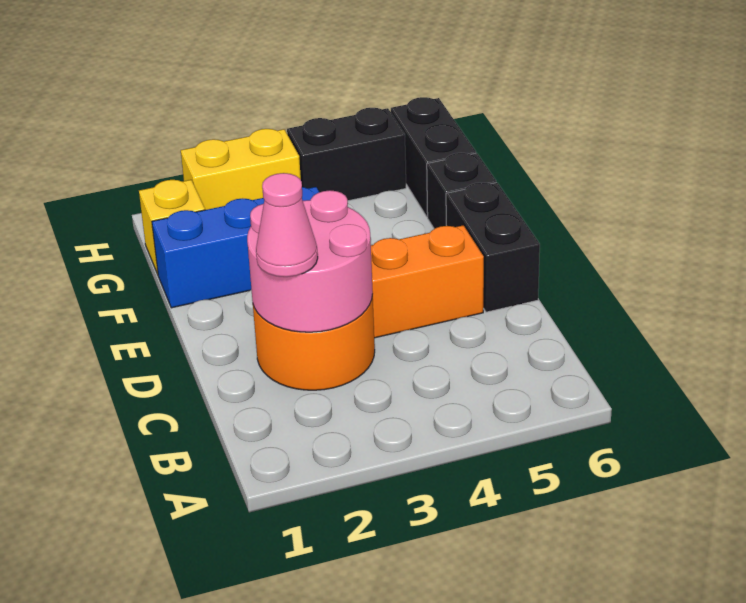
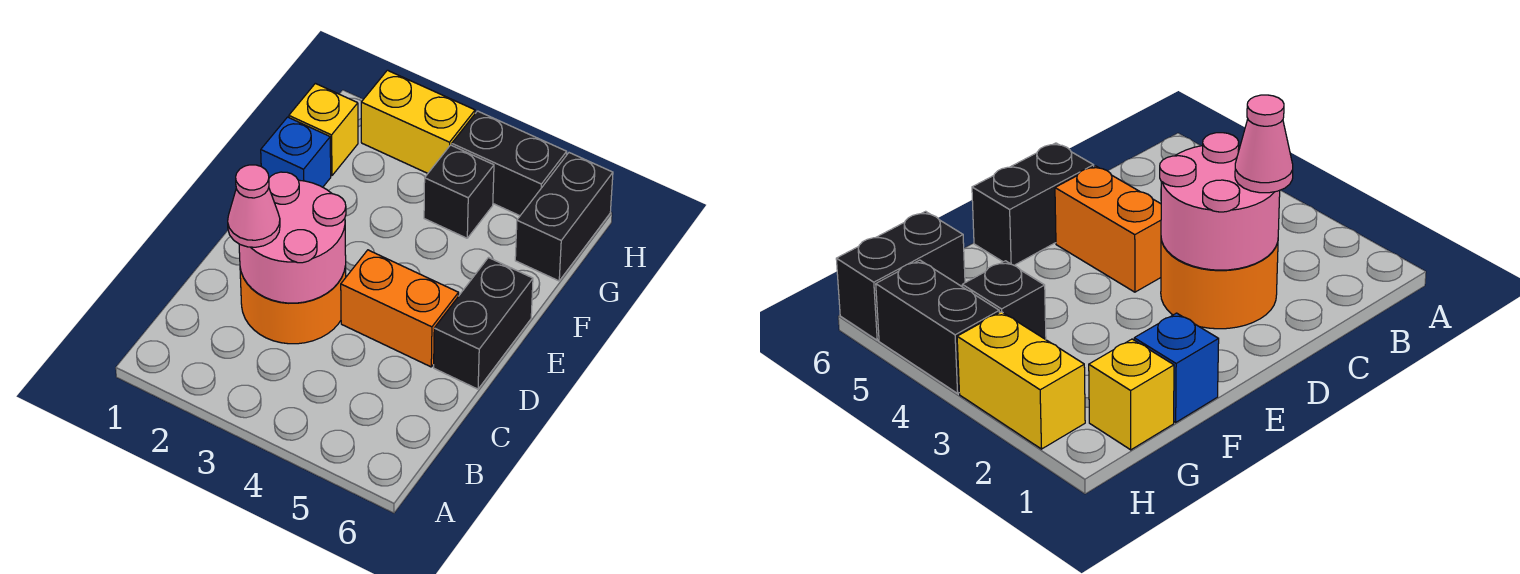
blue brick F1:F3 level 1 -> blue brick F1 level 1
black brick F6 level 1 -> black brick G4 level 1

